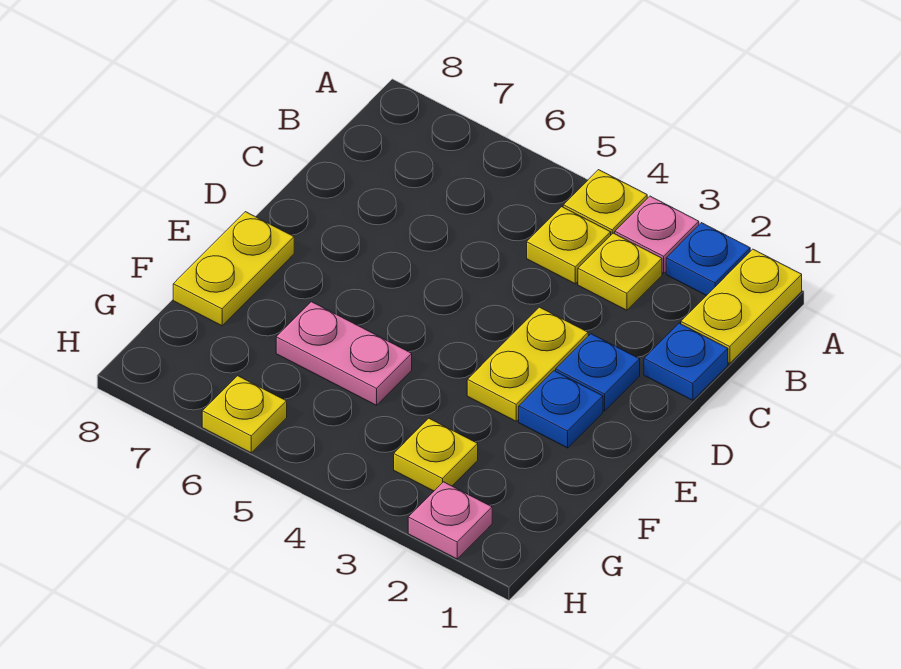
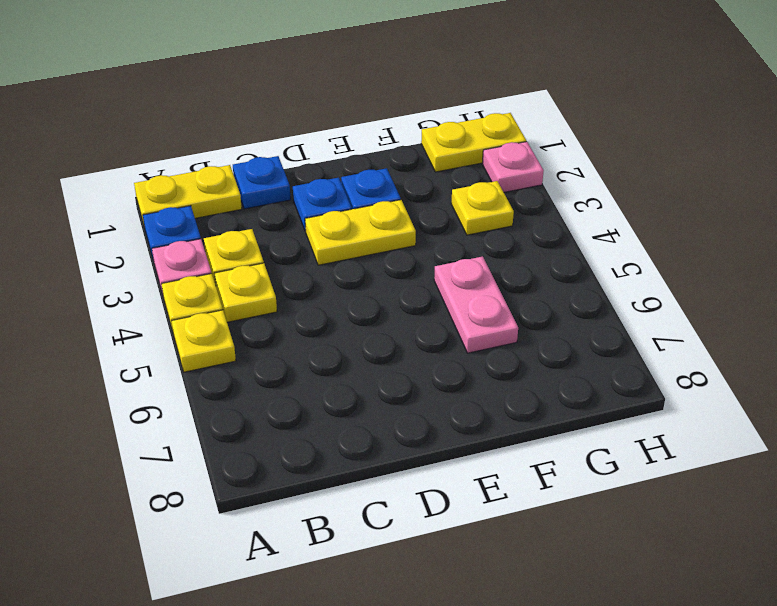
yellow plate E8:F8 level 1 -> yellow plate G1:H1 level 1
yellow plate H6 level 1 -> yellow plate A5 level 1

